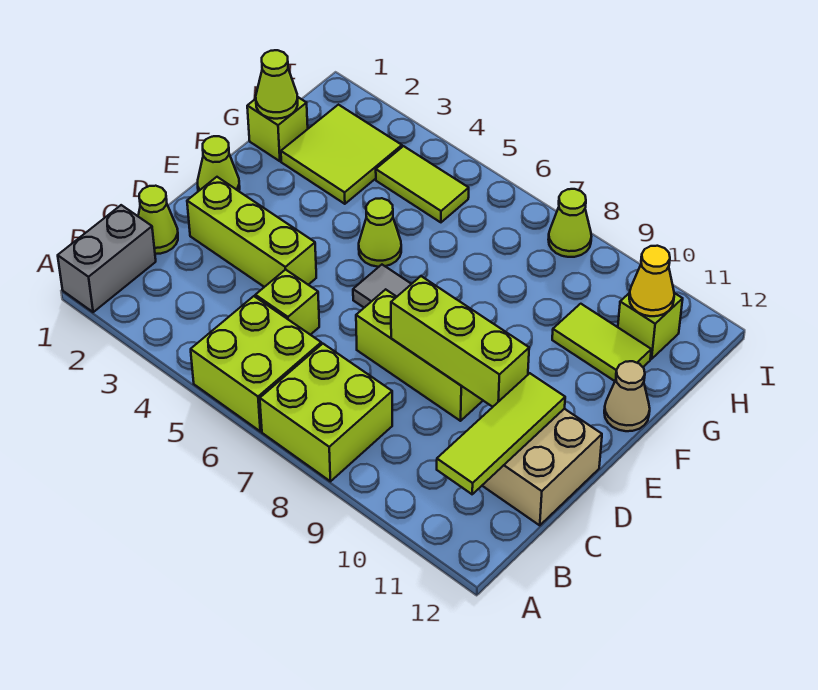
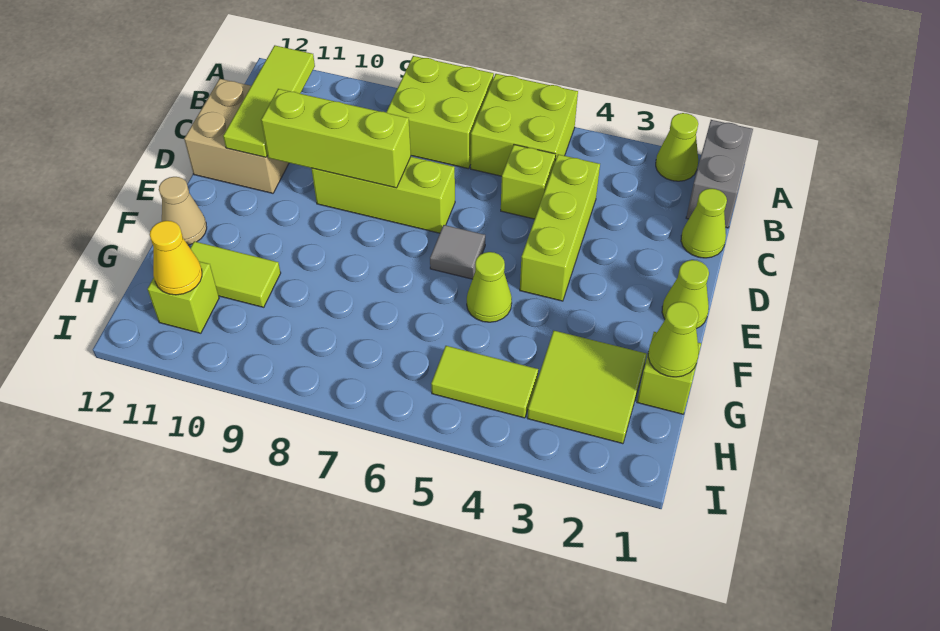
lime brick D2:D4 level 1 -> lime brick C4:E4 level 1
lime cone I8 level 1 -> lime cone A2 level 1

